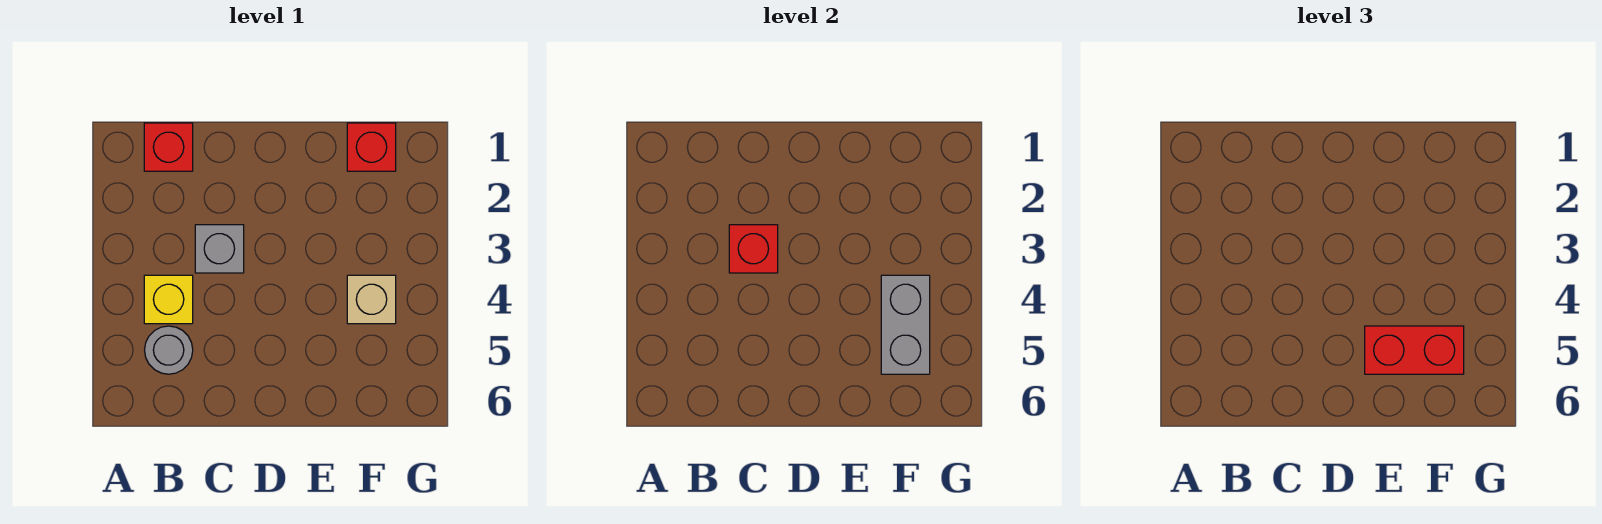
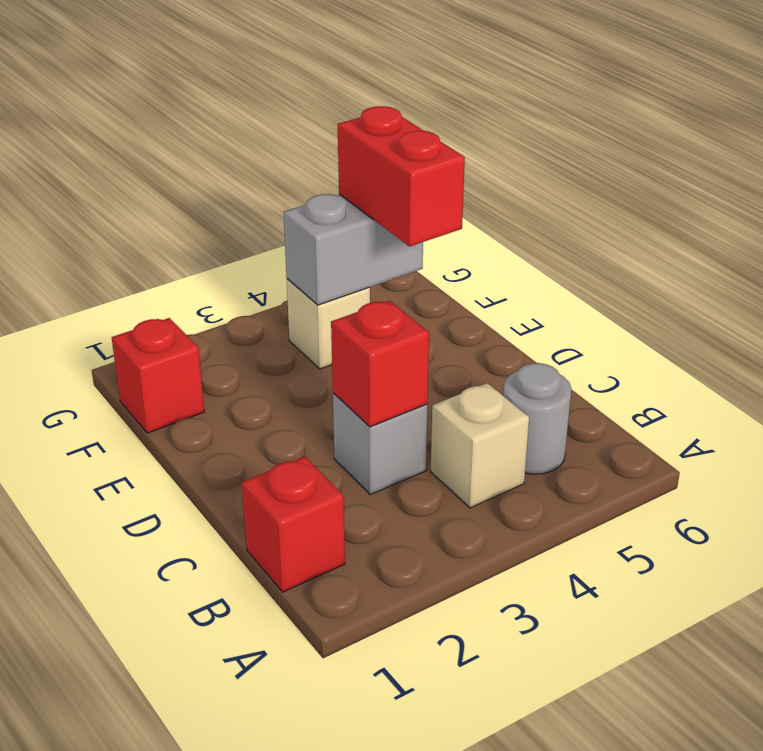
yellow brick B4 level 1 -> tan brick B4 level 1

